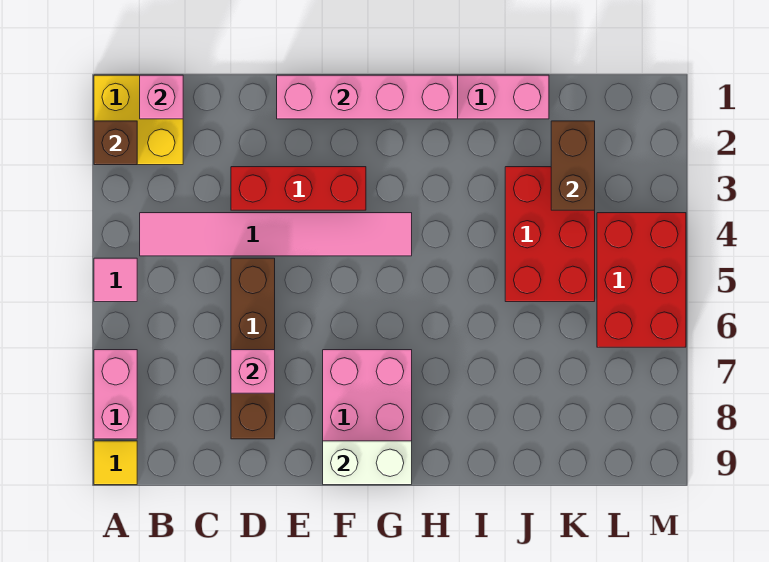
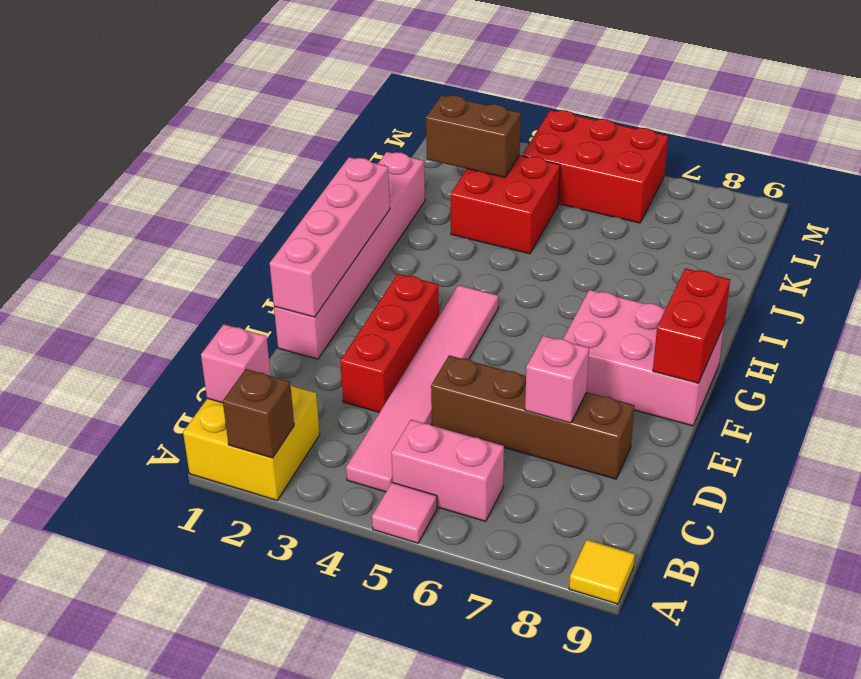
pink brick A7:A8 level 1 -> pink brick B5:B6 level 1
white brick F9:G9 level 2 -> red brick F9:G9 level 2
red brick J3:K5 level 1 -> red brick J3:K4 level 1

